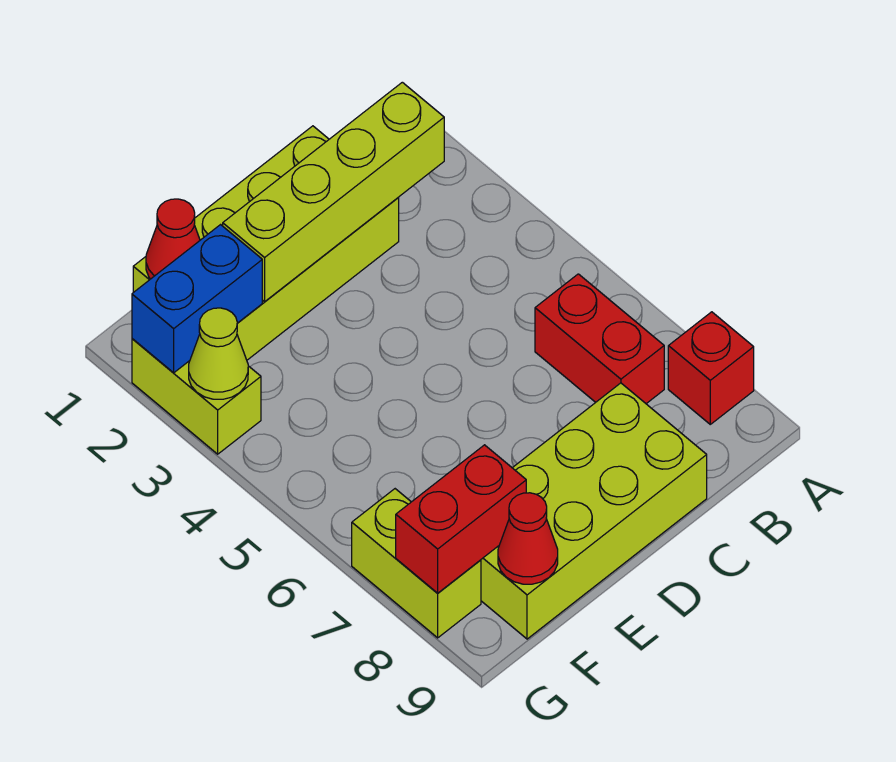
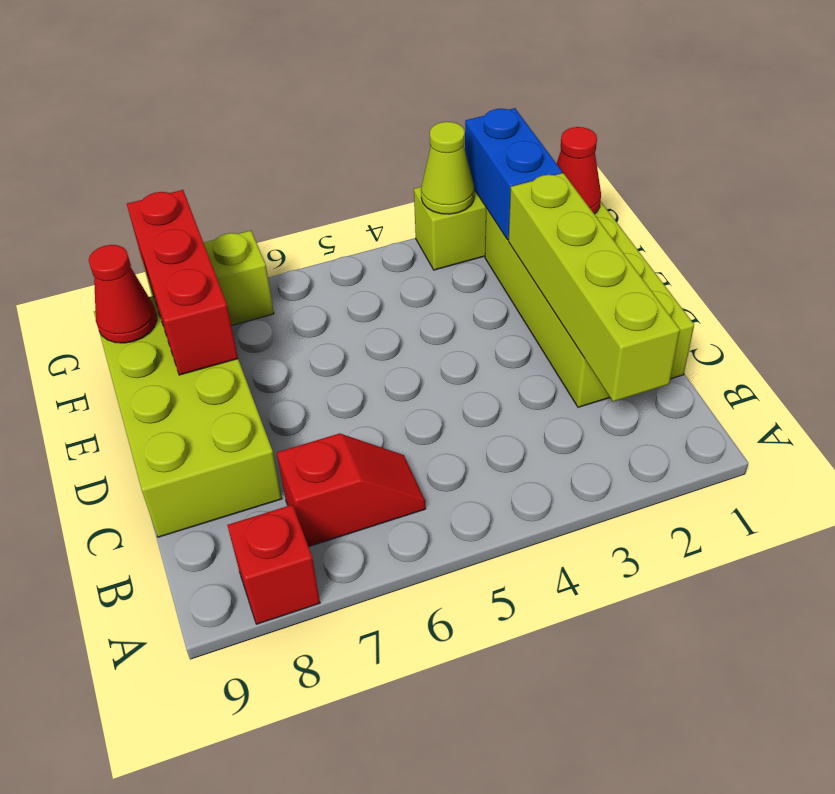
red brick B6:B7 level 1 -> red slope B6:B7 level 1 top 7
red brick F8:G8 level 2 -> red brick E8:G8 level 2

